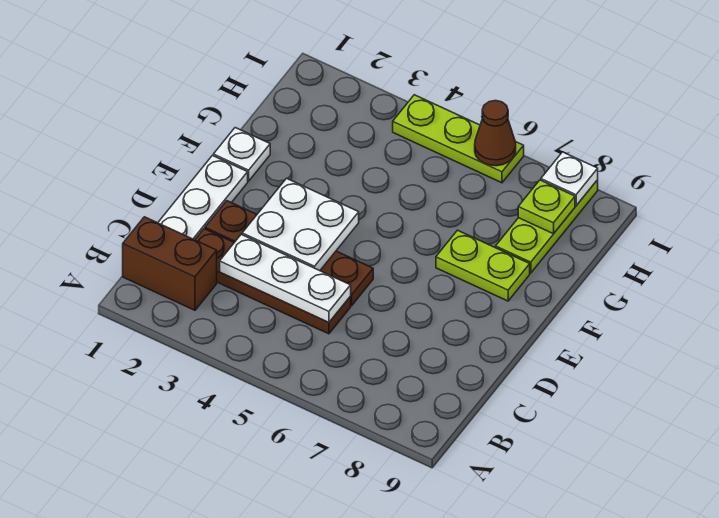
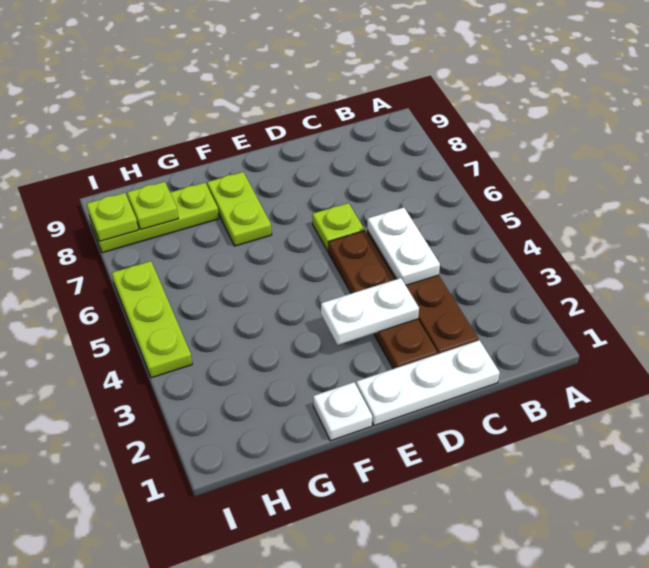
brown brick B1:B2 level 1 -> none
white plate C3:C5 level 2 -> white plate C4:C5 level 2
white plate D3:E4 level 2 -> white plate D3:E3 level 2
none -> lime plate D6 level 1
brown cone I6 level 2 -> none
white plate I8 level 2 -> lime plate I8 level 2

